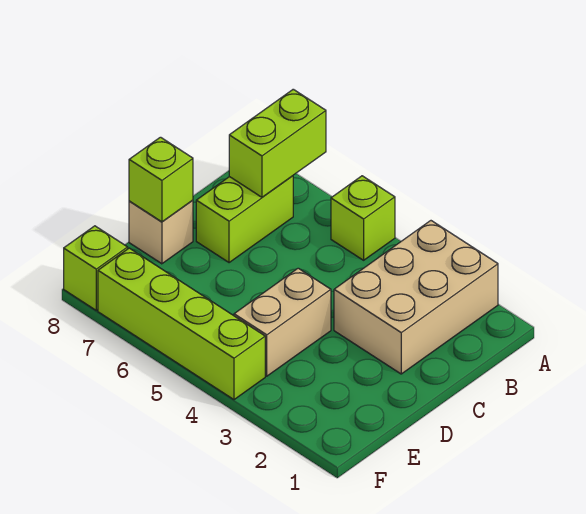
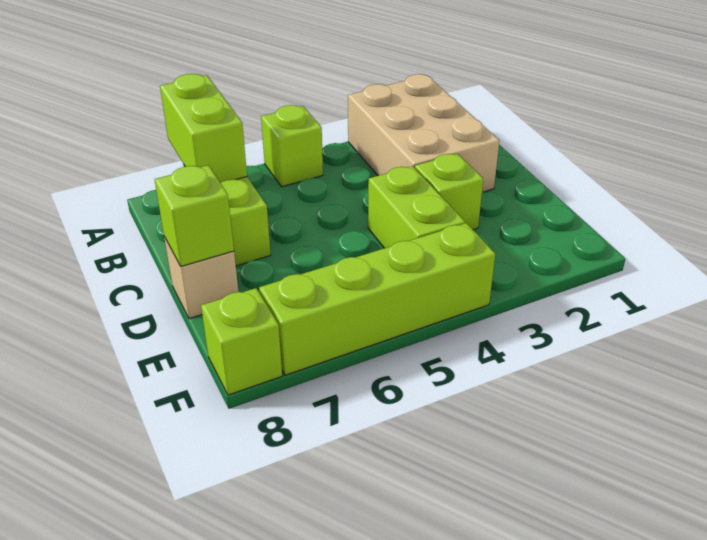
none -> lime brick D3 level 1
tan brick D4:E4 level 1 -> lime brick D4:E4 level 1

